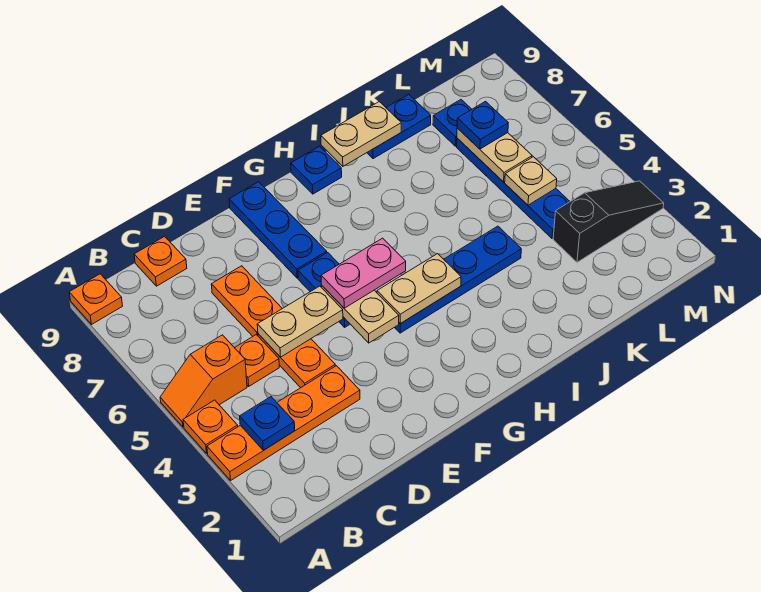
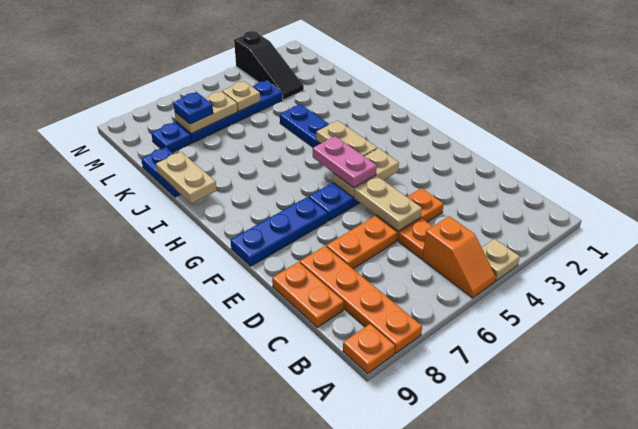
orange plate A3:D3 level 1 -> orange plate A8:D8 level 1
orange plate A4 level 1 -> tan plate A4 level 1
blue plate B3 level 2 -> none
orange plate C9 level 1 -> orange plate C9:D9 level 1
blue plate H9 level 1 -> none
black slope L3:N3 level 1 top L -> black slope L3:N3 level 1 top N

